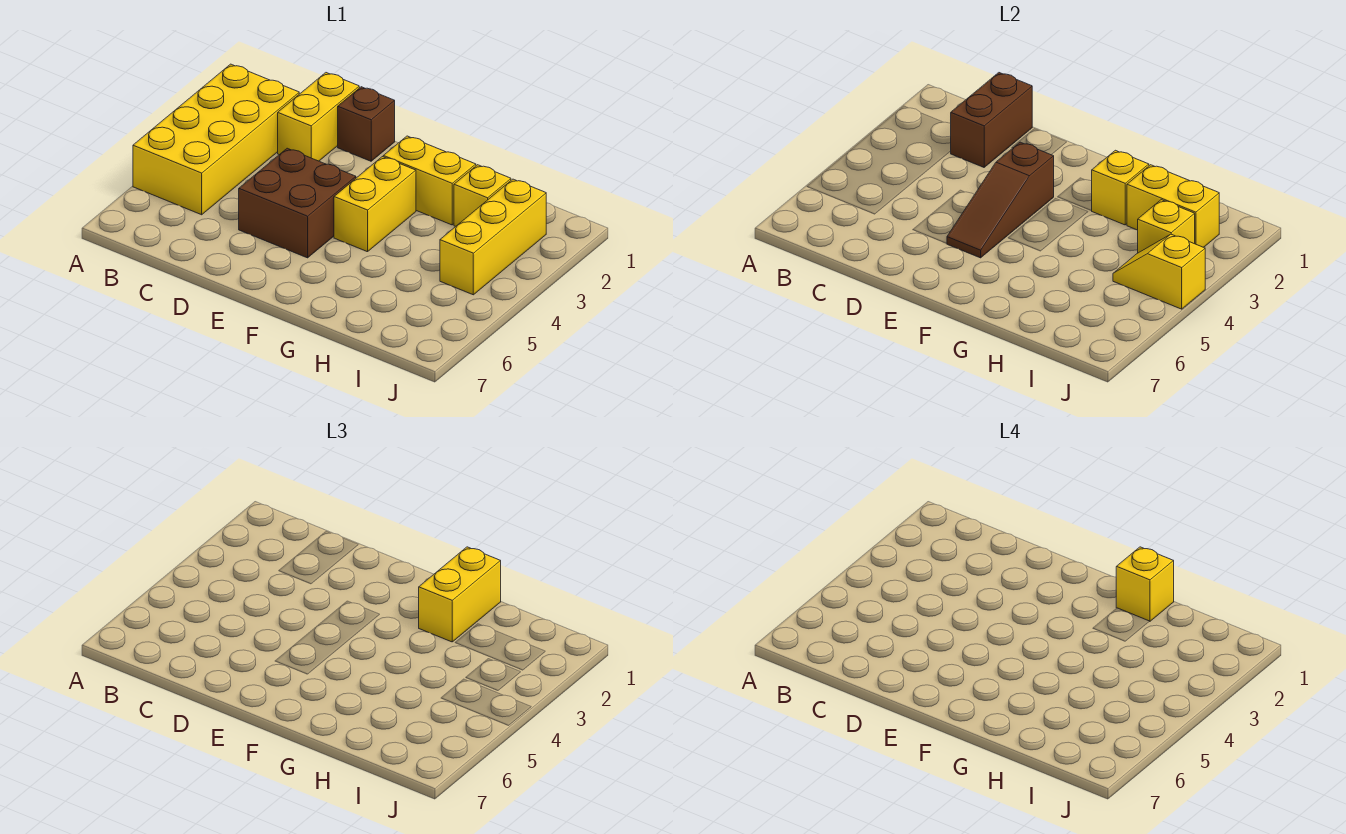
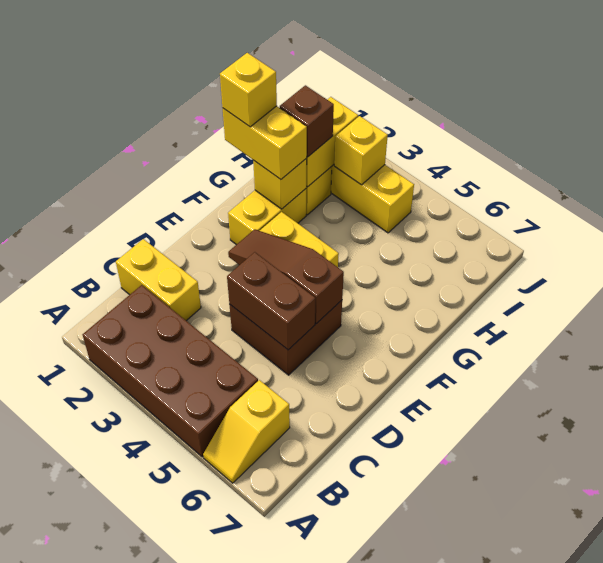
yellow brick A2:B5 level 1 -> brown brick A2:B5 level 1
brown brick C1:C2 level 2 -> brown brick D4:D5 level 2
brown brick D1 level 1 -> brown brick H2 level 3
brown slope E3:E5 level 2 top 3 -> brown slope E3:E5 level 2 top 5
yellow slope I4:J4 level 2 top J -> yellow slope A6:B6 level 1 top B

